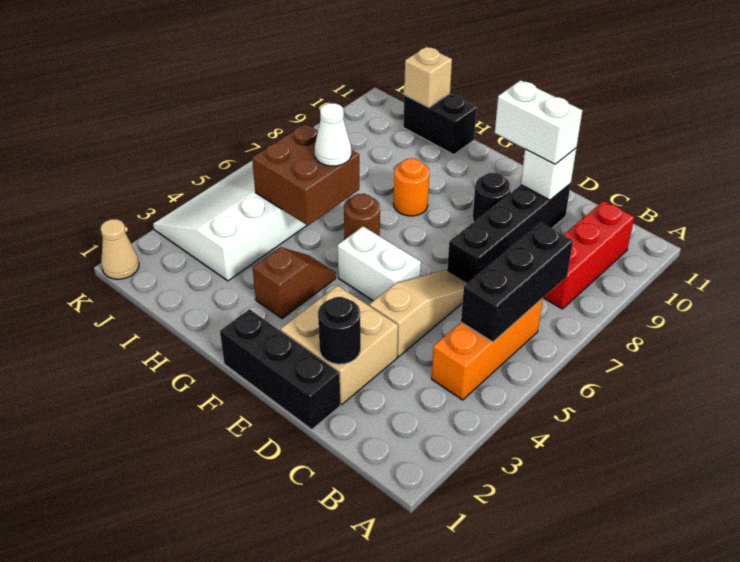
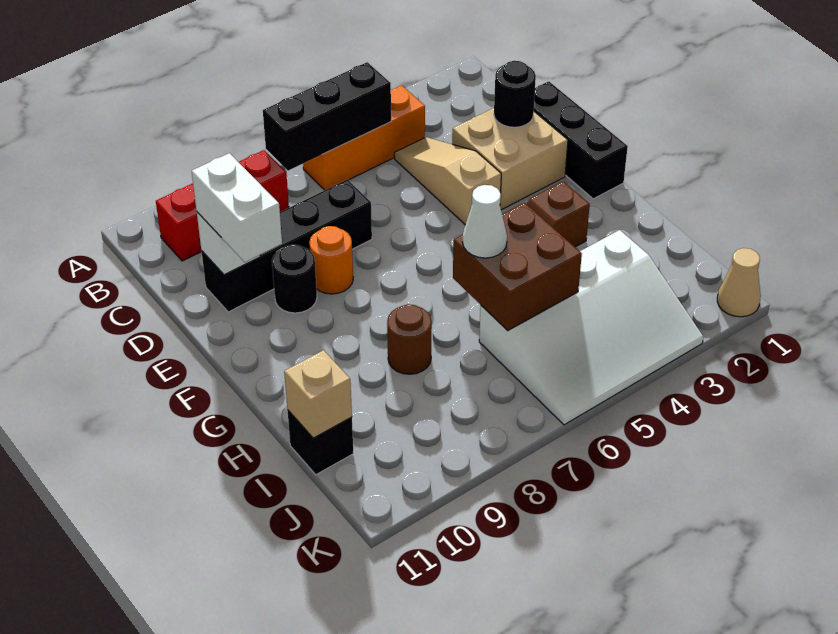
tan slope D4:D6 level 1 top 4 -> tan slope C4:E4 level 1 top E
white brick E5:F5 level 1 -> none
brown round brick G6 level 1 -> brown round brick H8 level 1
orange round brick G8 level 1 -> orange round brick E8 level 1
black brick H11:I11 level 1 -> black brick I11 level 1

